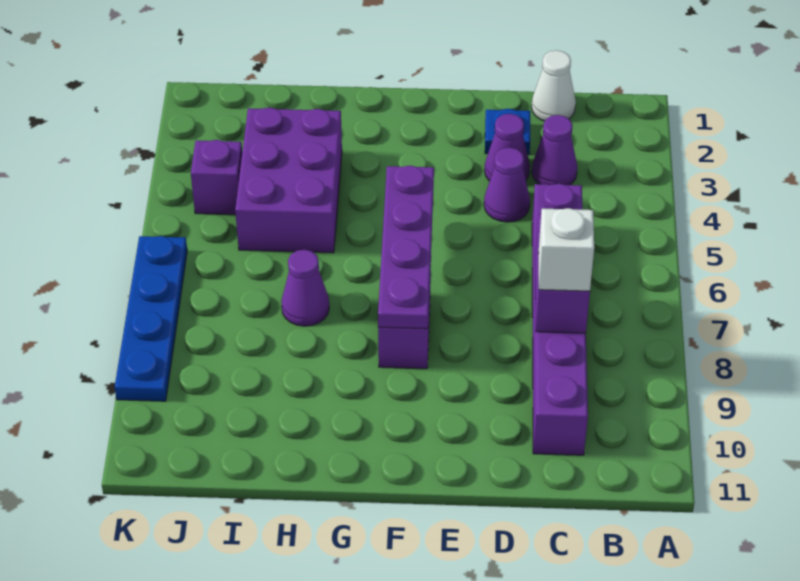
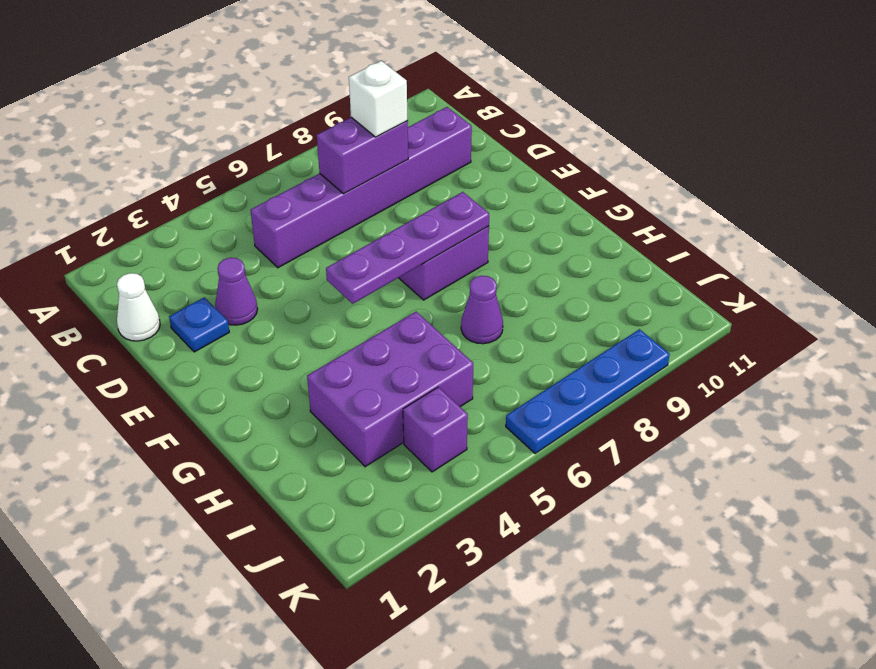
purple cone C3 level 1 -> none
purple cone D4 level 1 -> none

